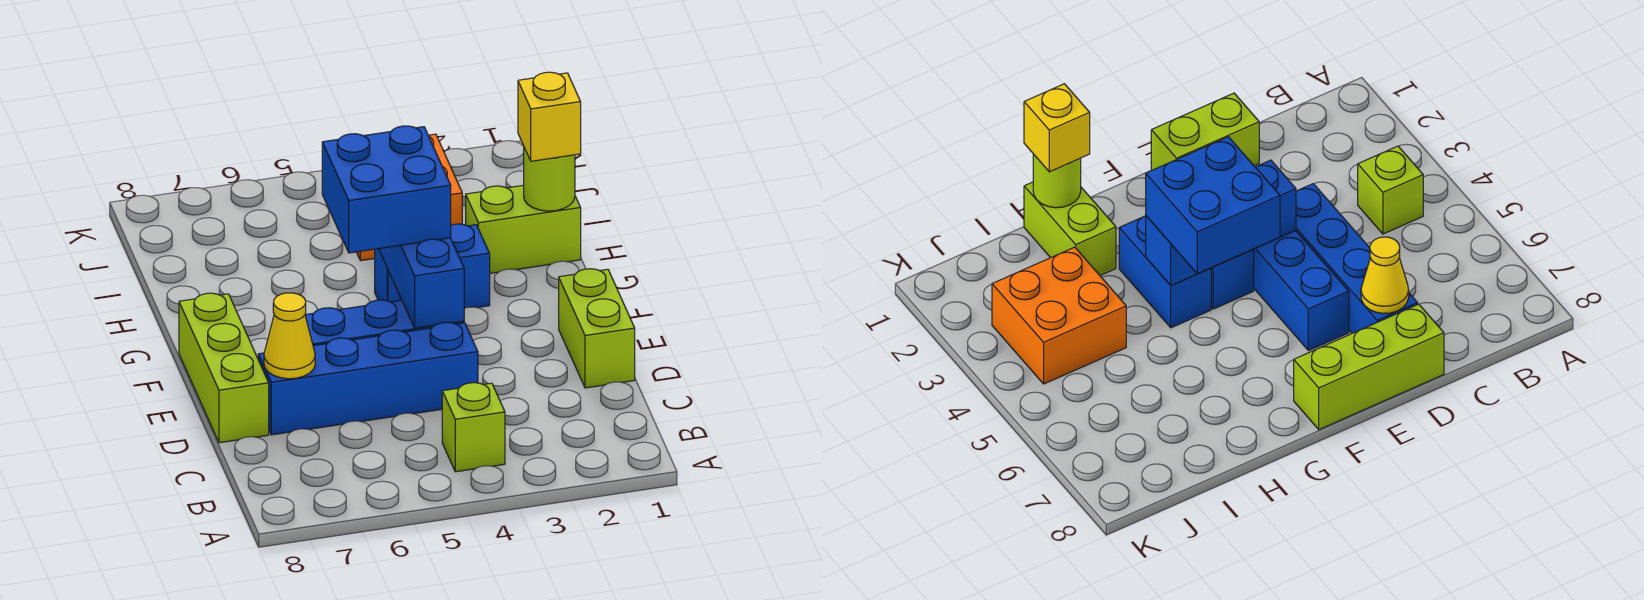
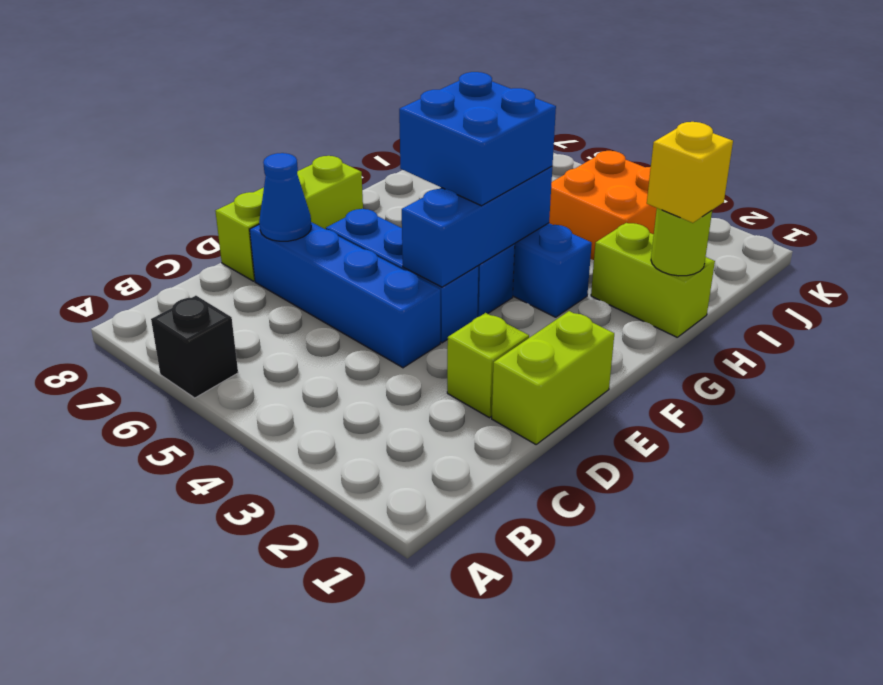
none -> black brick A6 level 1
lime brick B4 level 1 -> lime brick D2 level 1
yellow cone D7 level 2 -> blue cone D7 level 2

